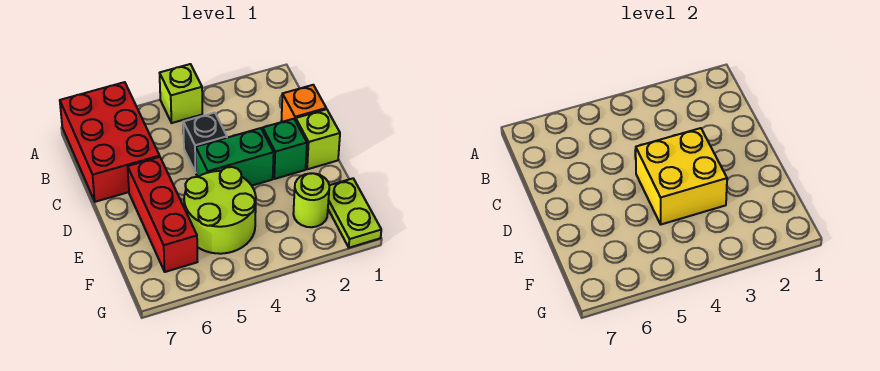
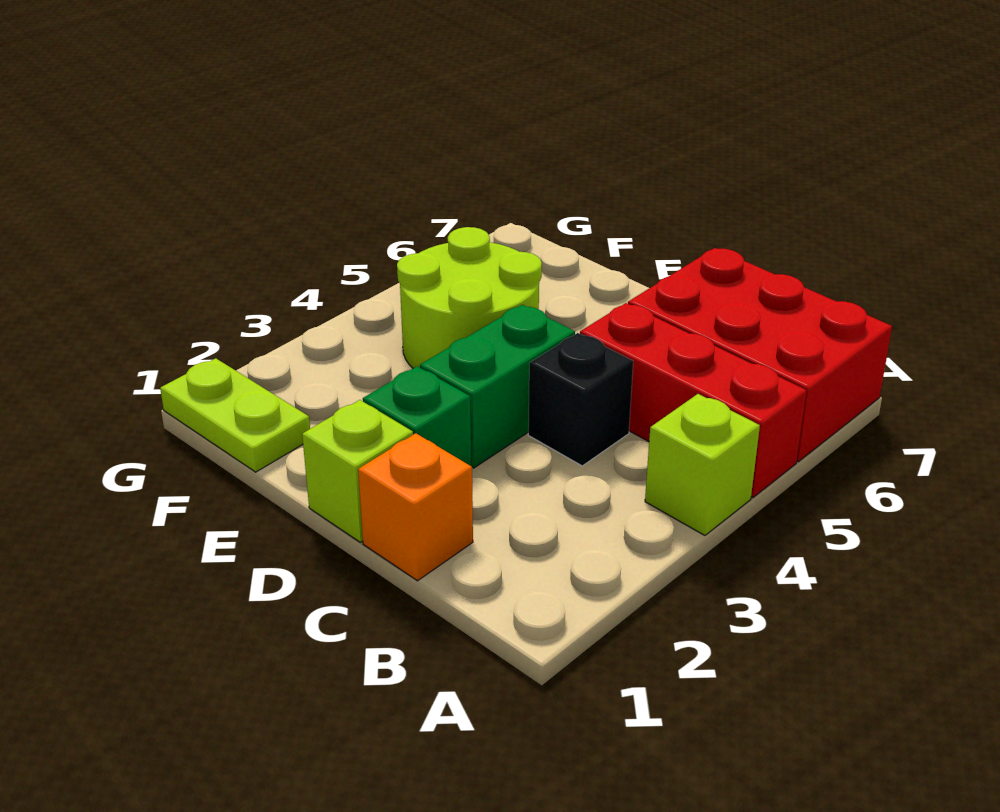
yellow brick D3:E4 level 2 -> none
red brick D6:F6 level 1 -> red brick A5:C5 level 1
lime round brick F2 level 1 -> none

